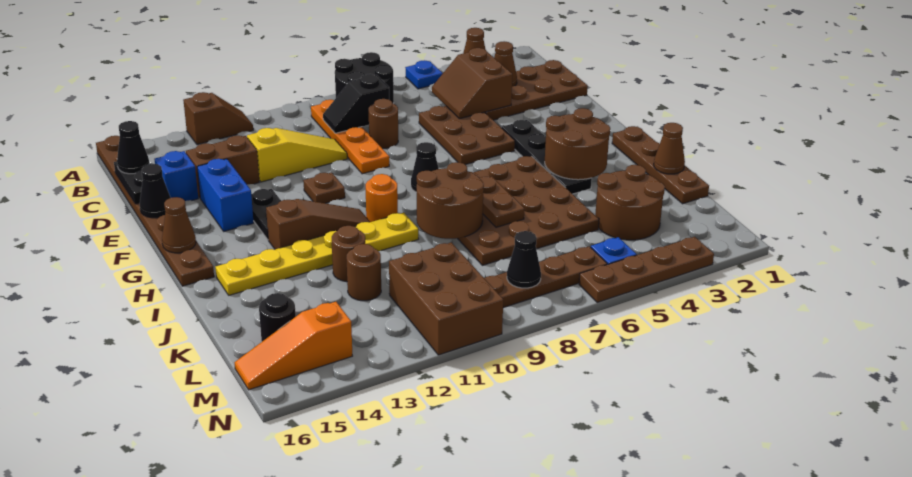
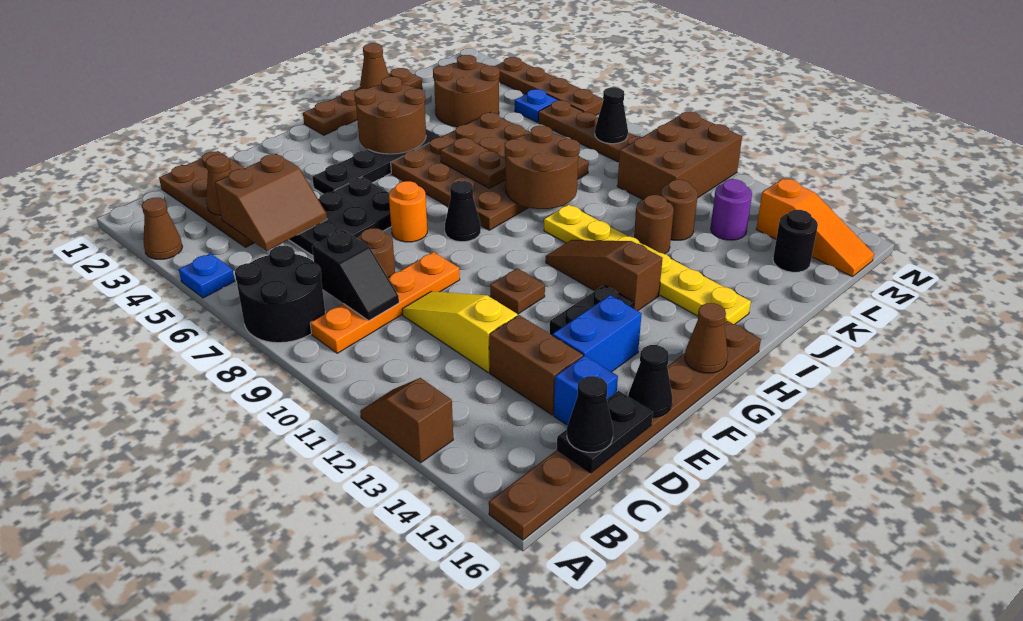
brown plate D5:F6 level 1 -> black plate D5:F6 level 1
orange round brick H10 level 1 -> orange round brick F7 level 1
brown plate I7:J7 level 2 -> brown plate I6:I7 level 2
none -> purple round brick L13 level 1

